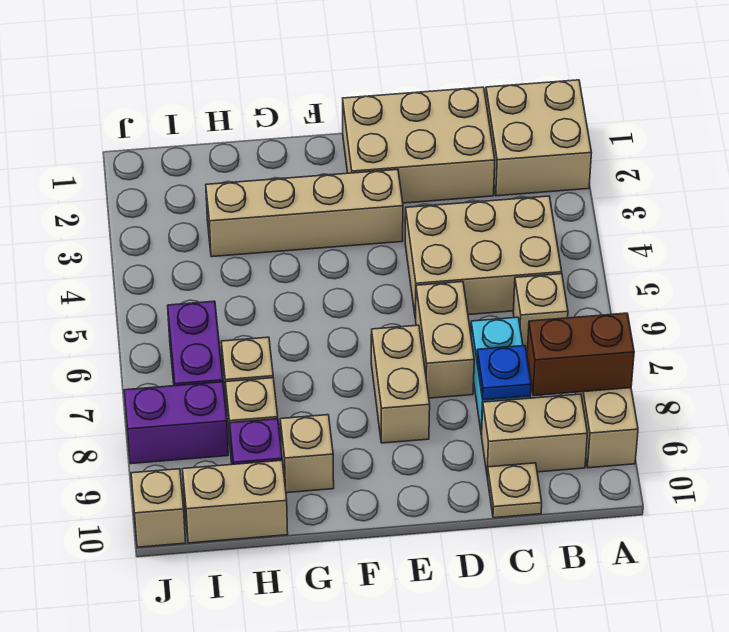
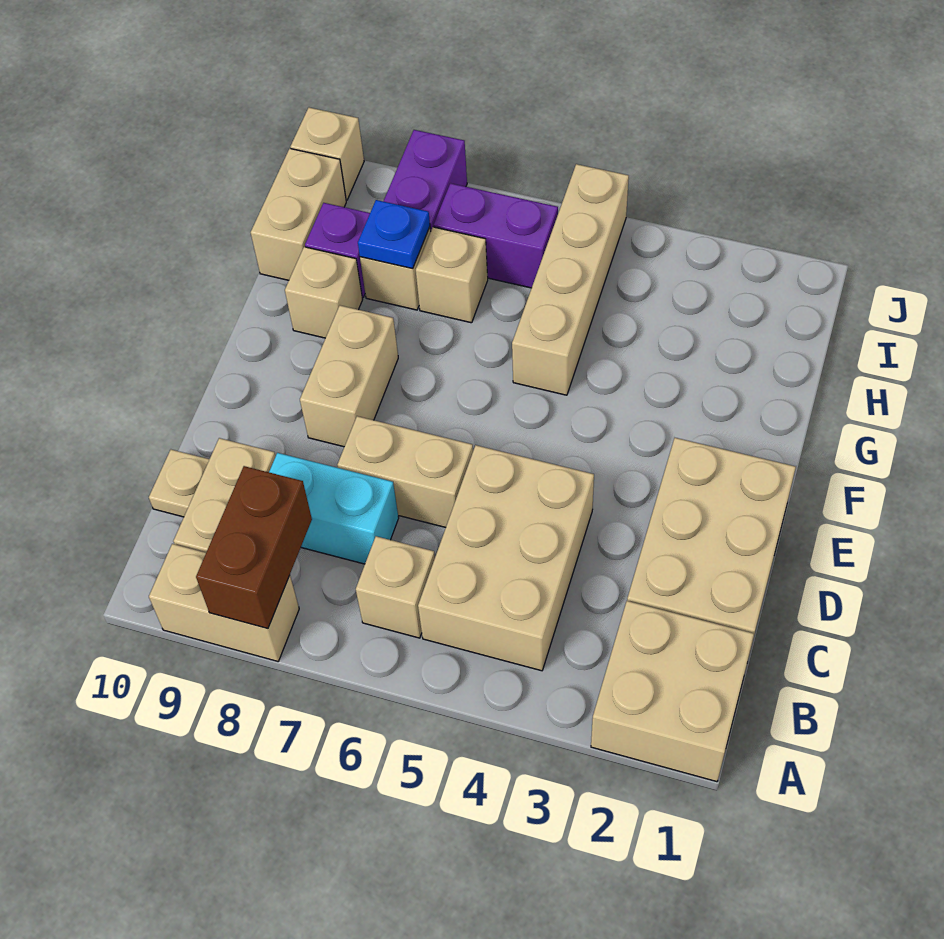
blue plate C8 level 2 -> blue plate H8 level 2
tan brick E3:H3 level 1 -> tan brick G5:J5 level 1
tan brick E7:E8 level 1 -> tan brick E8:F8 level 1

